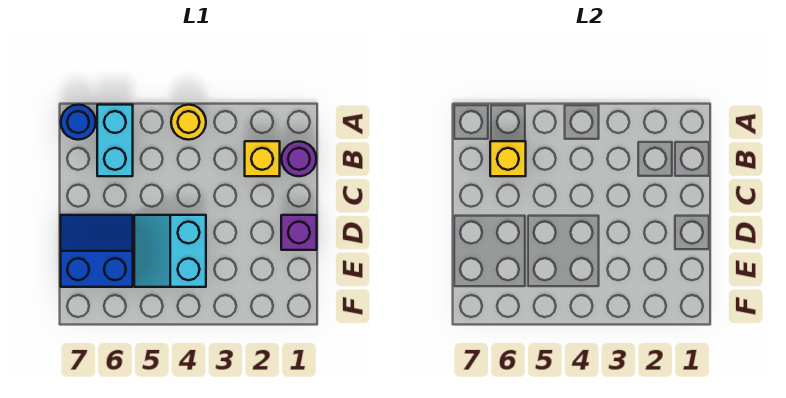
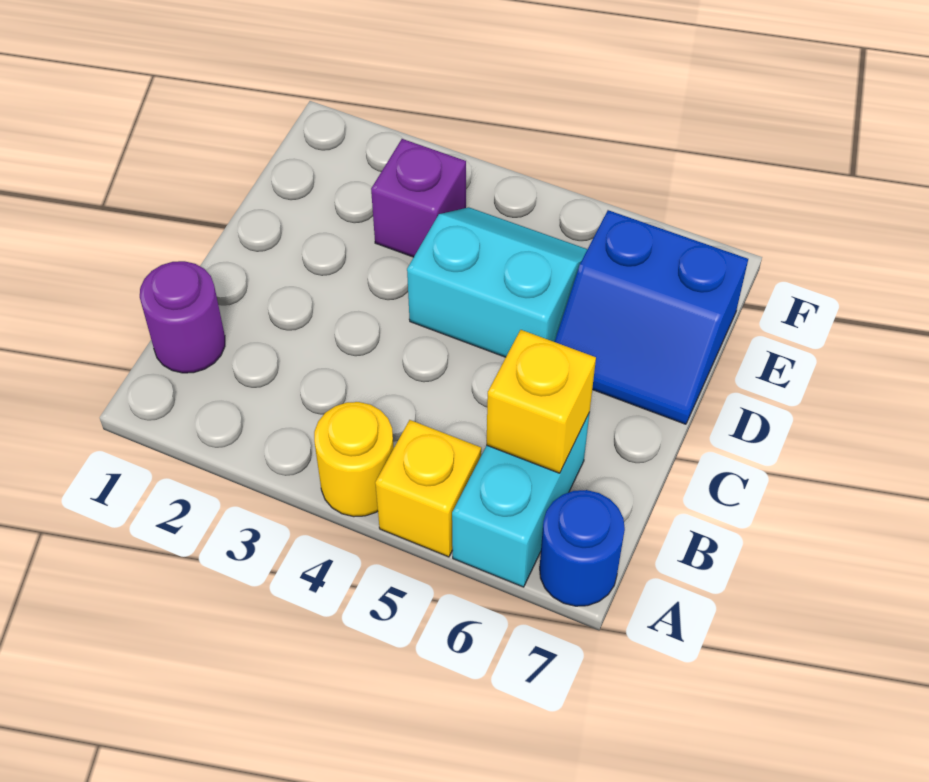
yellow brick B2 level 1 -> yellow brick A5 level 1
purple brick D1 level 1 -> purple brick E3 level 1
cyan slope D4:E5 level 1 top 4 -> cyan slope D4:E5 level 1 top D

